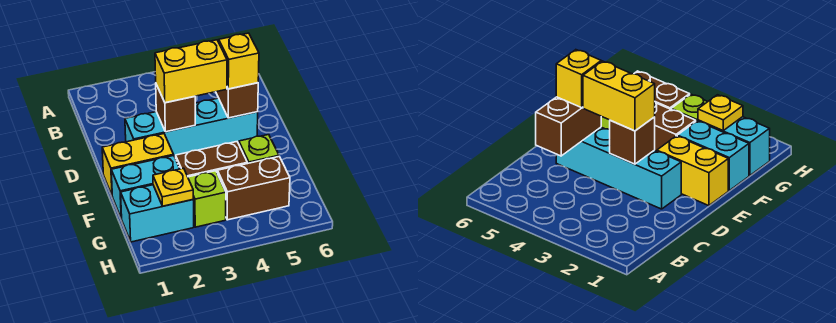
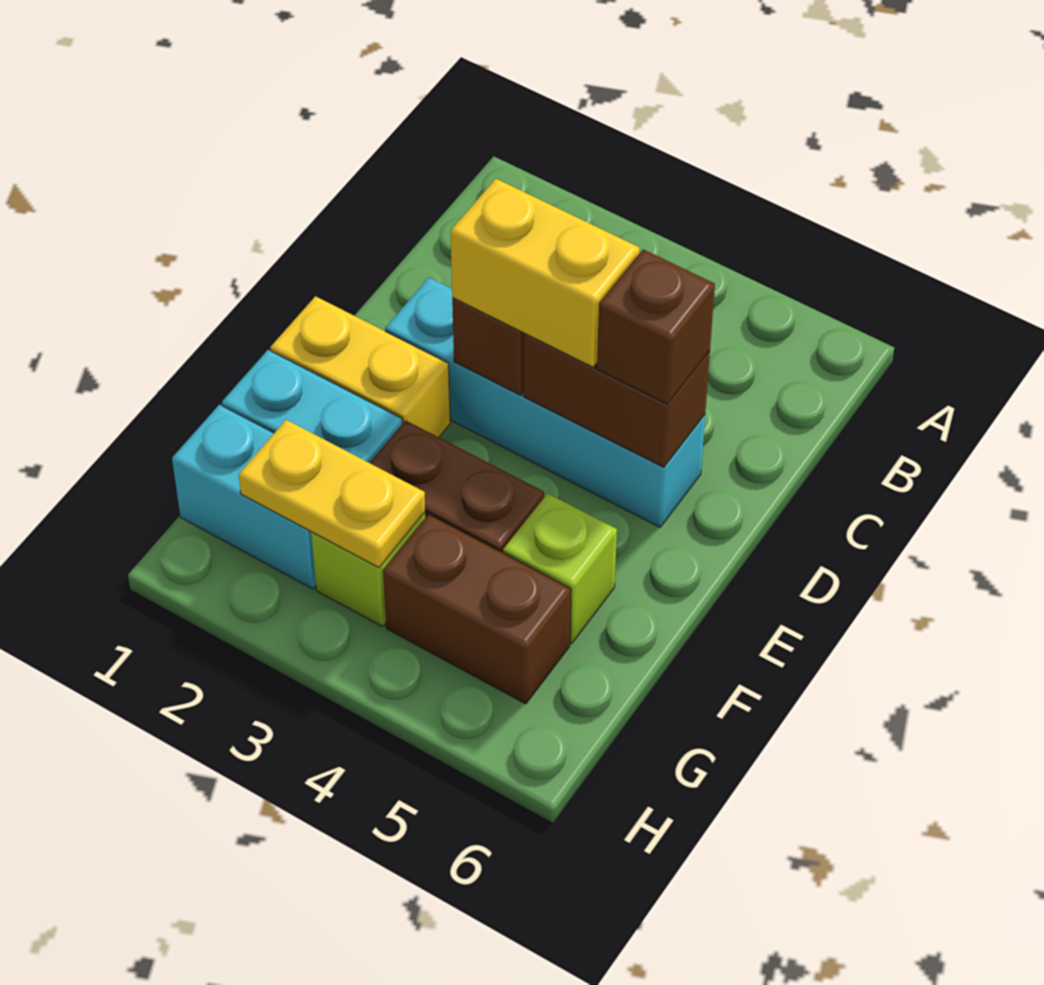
brown brick C5:D5 level 2 -> brown brick D4:D5 level 2
yellow brick D5 level 3 -> brown brick D5 level 3
yellow plate G2 level 2 -> yellow plate G2:G3 level 2

